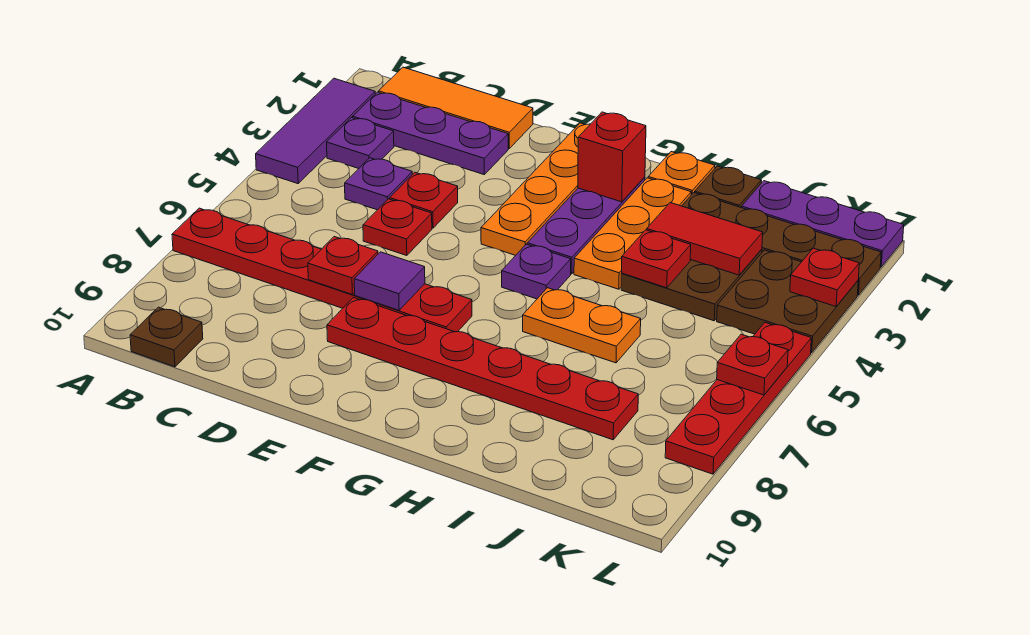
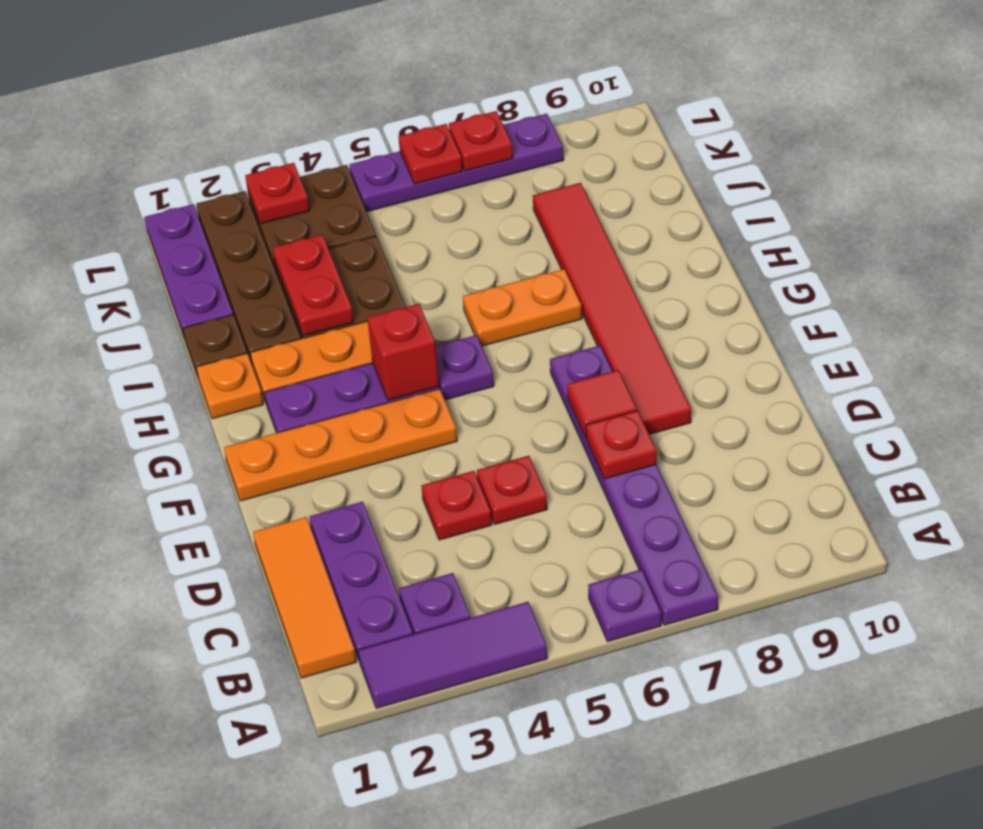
red plate A7:F7 level 1 -> purple plate A7:F7 level 1
brown plate B10 level 1 -> none
purple plate C4 level 1 -> purple plate A6 level 1
purple tile E7 level 2 -> red tile E7 level 2
red plate E8:J8 level 1 -> red tile E8:J8 level 1
red brick G2 level 2 -> red brick G4 level 2
orange plate H6:I6 level 1 -> orange plate H6:H7 level 1
red tile I3:J3 level 2 -> red plate I3:J3 level 2
red plate I4 level 2 -> red plate L7 level 2
red plate L5:L8 level 1 -> purple plate L5:L8 level 1

